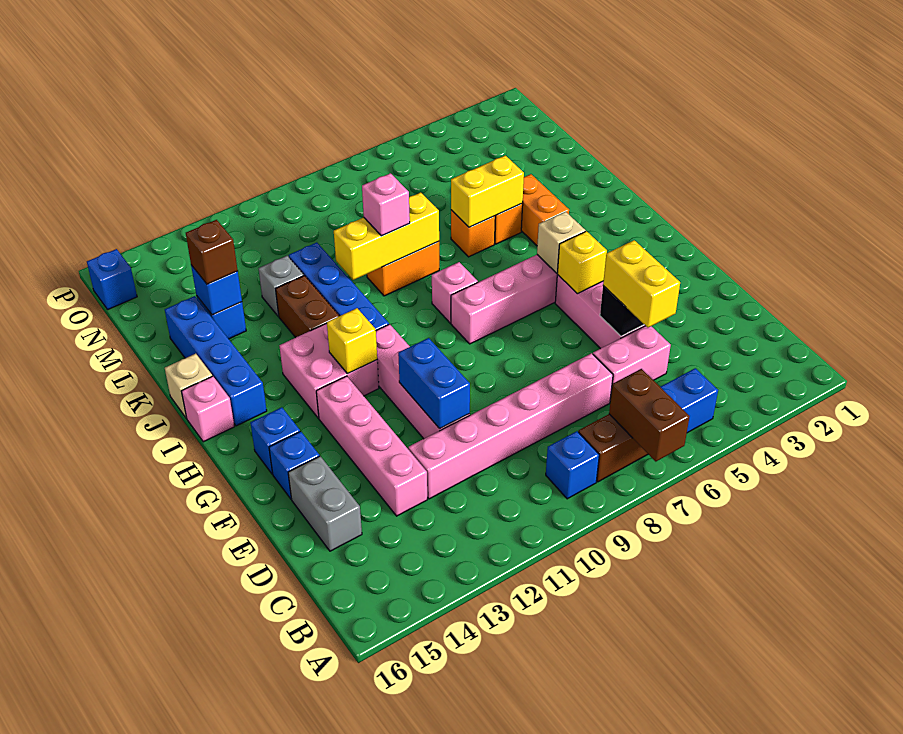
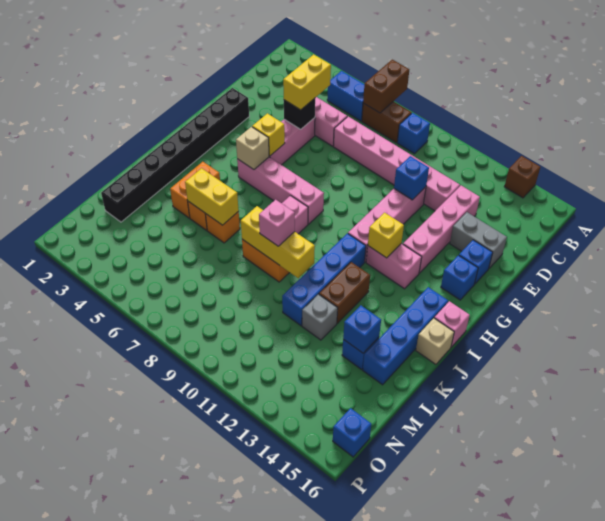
grey brick D15:E15 level 1 -> grey brick E14:E15 level 1
blue brick E11:F11 level 2 -> blue brick E11 level 2
none -> black brick F2:M2 level 1
pink brick H12:I13 level 1 -> pink brick H12:H13 level 1
brown brick L14 level 3 -> brown brick A14 level 1

